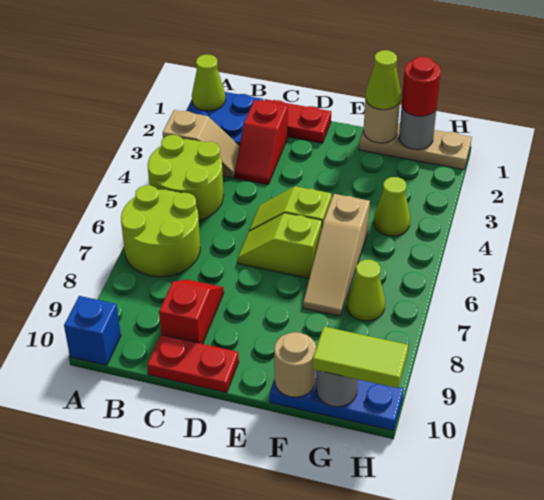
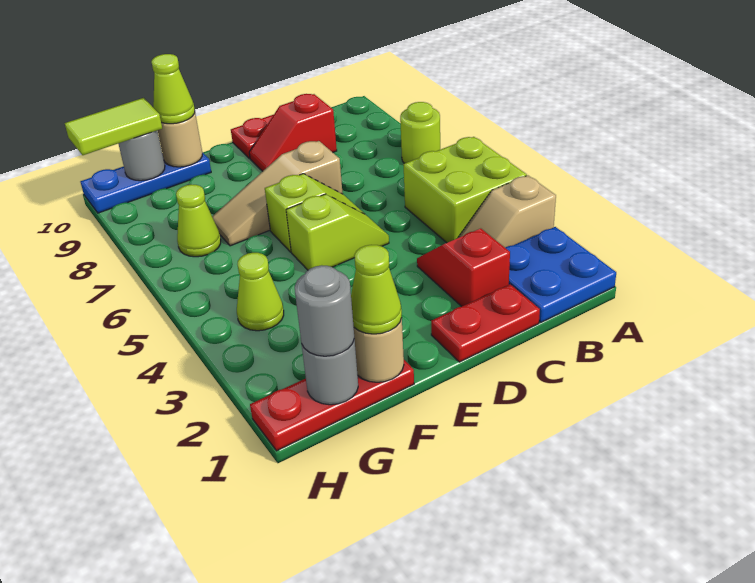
lime cone A1 level 2 -> lime cone F10 level 3
lime round brick A4:B5 level 1 -> lime brick A4:B5 level 1
lime round brick A6:B7 level 1 -> lime round brick A7 level 1
blue brick A10 level 1 -> none
red slope C8:C9 level 1 top 9 -> red slope C9:D9 level 1 top C
tan plate F1:H1 level 1 -> red plate F1:H1 level 1
tan slope F5:F7 level 1 top 5 -> tan slope D7:F7 level 1 top D
red round brick G1 level 3 -> grey round brick G1 level 3

